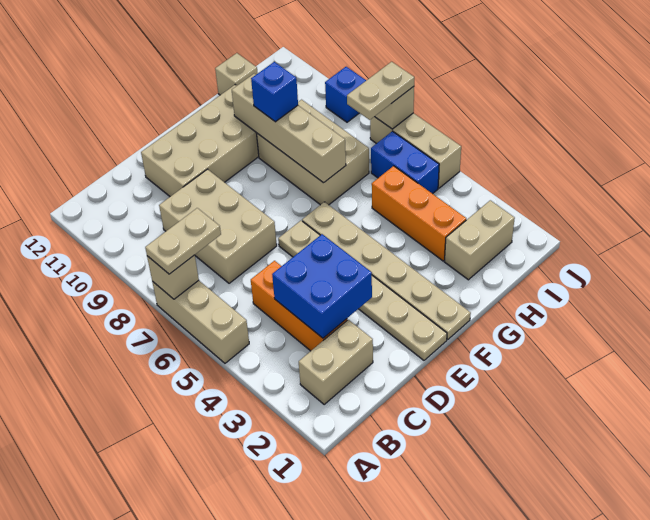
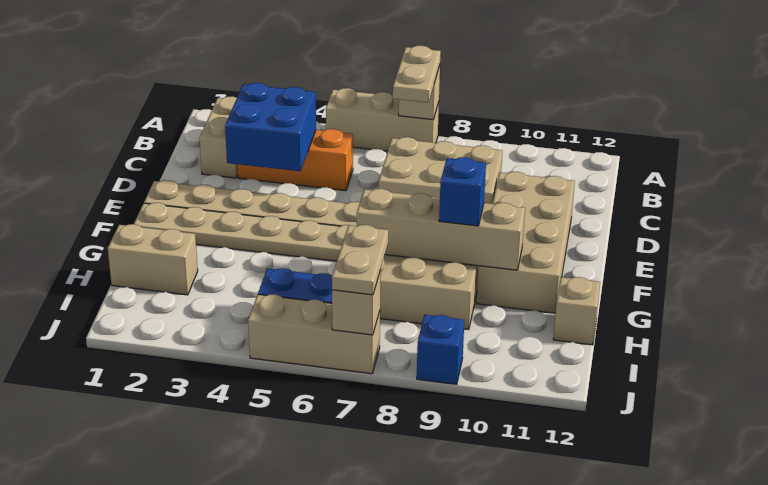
tan brick H2:I2 level 1 -> tan brick H1:H2 level 1
orange brick H3:H5 level 1 -> none

